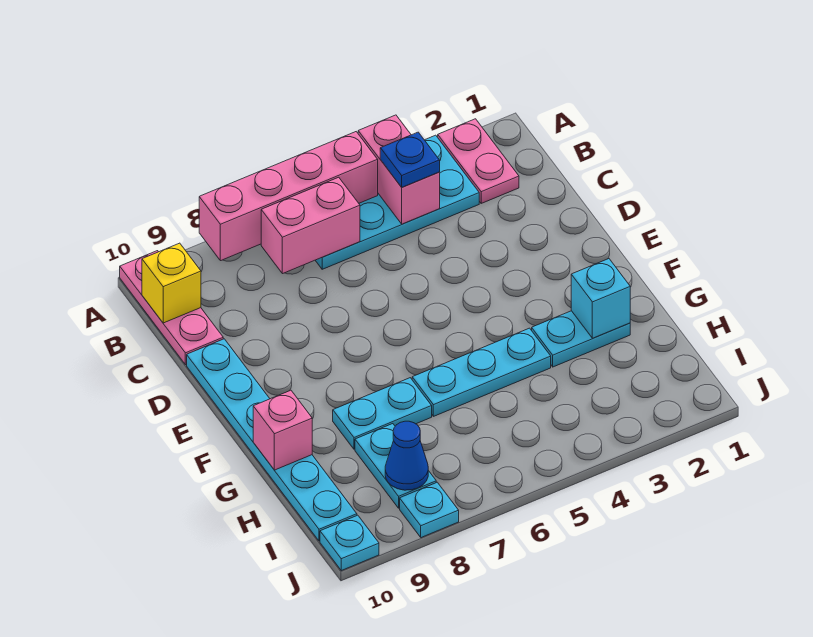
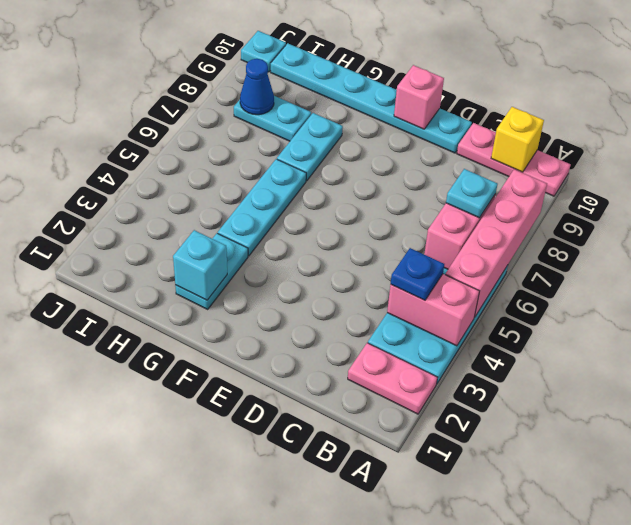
pink brick G10 level 2 -> pink brick E10 level 2
cyan plate J8 level 1 -> cyan plate B7 level 3

